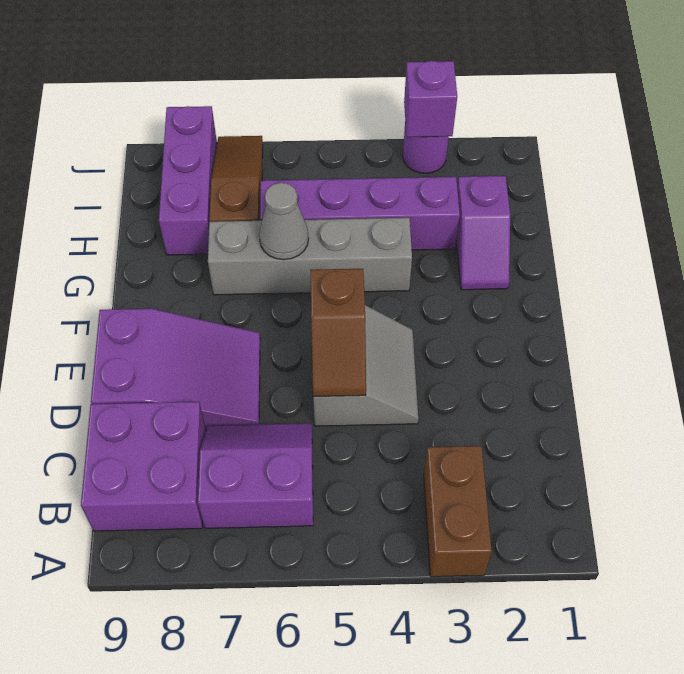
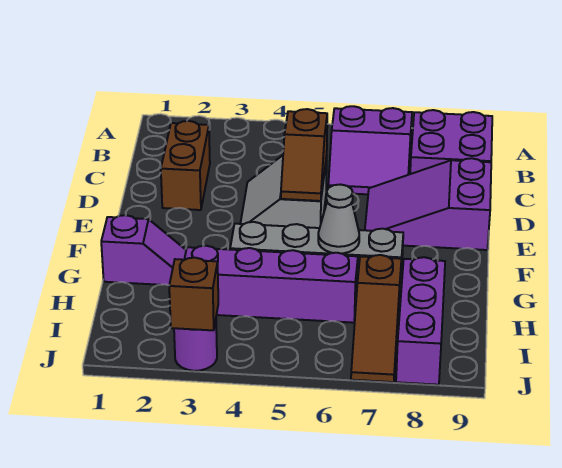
brown brick A3:B3 level 1 -> brown brick C2:D2 level 1
brown slope D5:E5 level 2 top E -> brown slope D5:E5 level 2 top D
purple slope G2:H2 level 1 top H -> purple slope G1:G2 level 1 top 1
purple brick J3 level 2 -> brown brick J3 level 2

